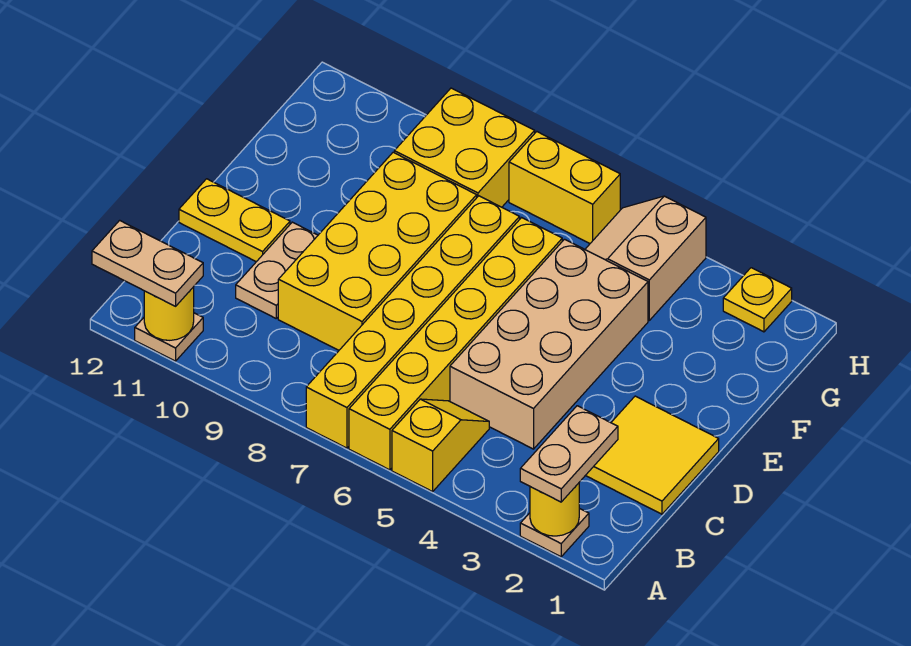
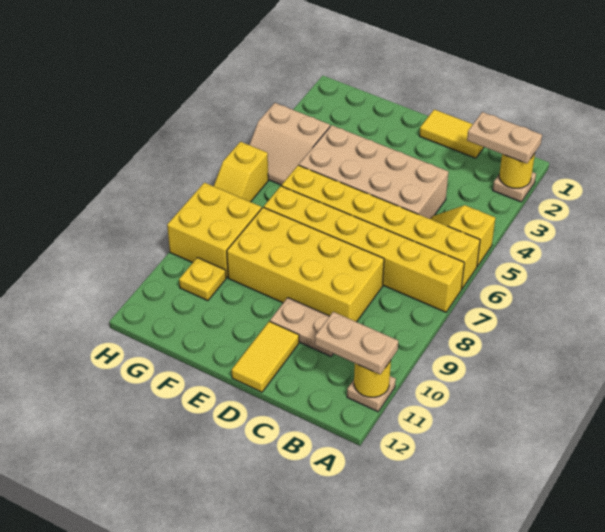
tan plate A11:A12 level 3 -> tan plate A11:B11 level 3
yellow tile C1:D2 level 1 -> yellow tile C1:D1 level 1
yellow plate D11:D12 level 1 -> yellow tile D11:D12 level 1
yellow plate H2 level 1 -> yellow plate G10 level 1
yellow brick H6:H7 level 1 -> yellow slope H6:H7 level 1 top 6

